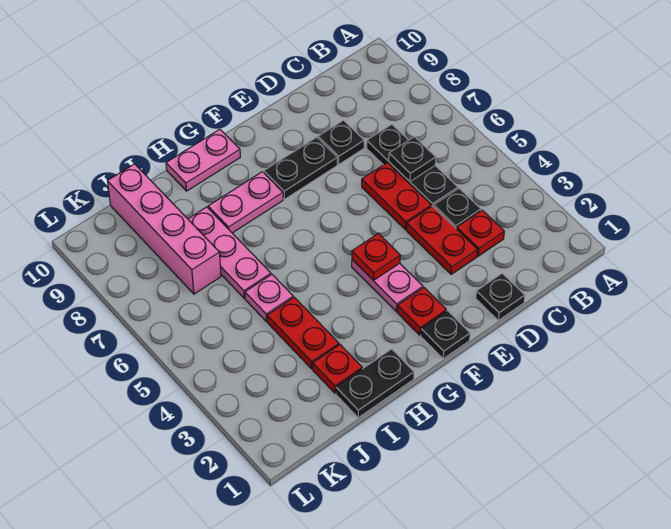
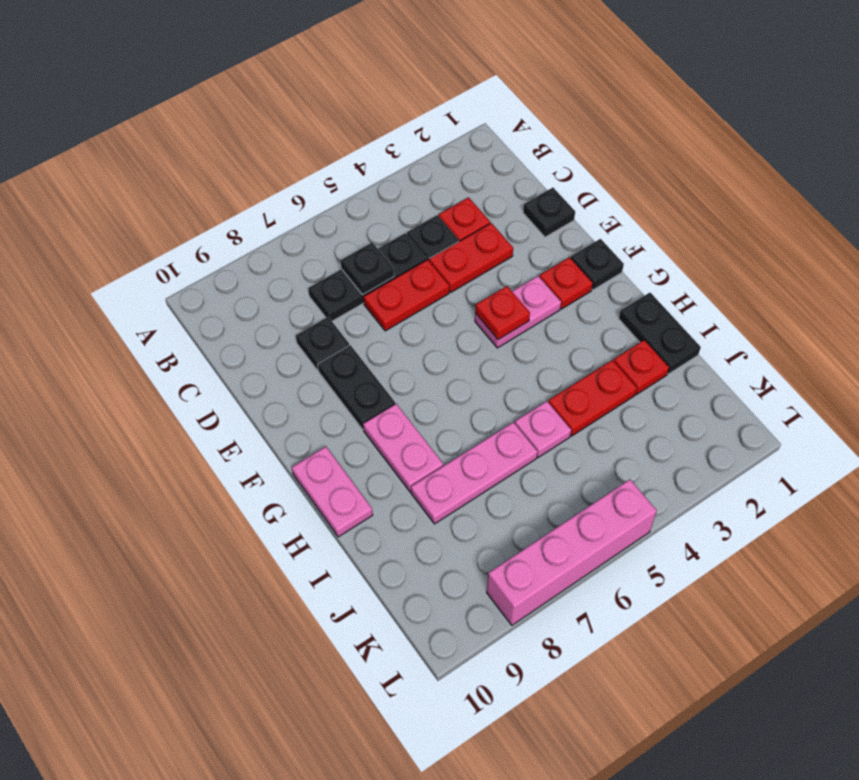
pink brick J7:J10 level 1 -> pink brick L5:L8 level 1

